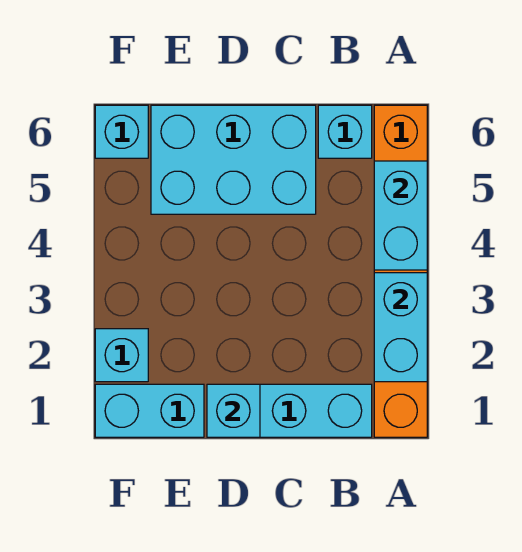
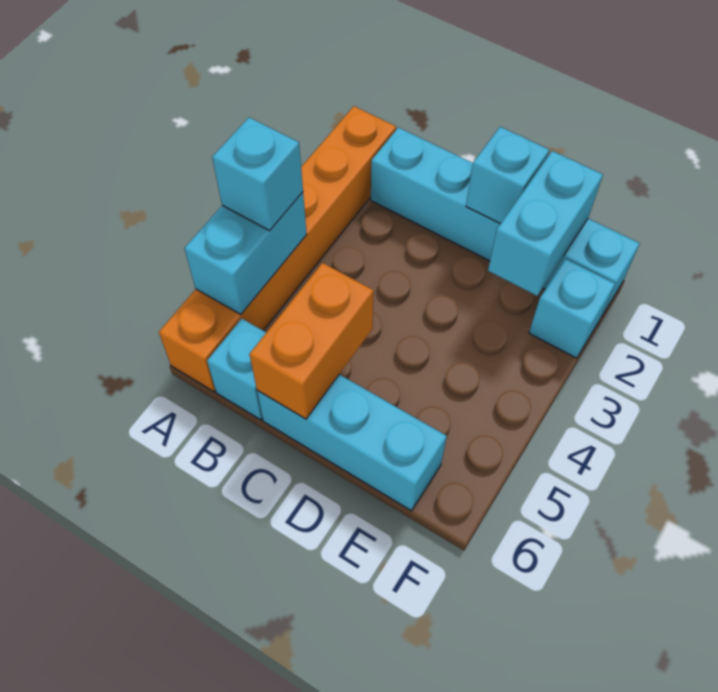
cyan brick A2:A3 level 2 -> cyan brick E1:E2 level 2
cyan brick C5:E6 level 1 -> cyan brick C6:E6 level 1
none -> orange brick C5:C6 level 2
cyan brick F6 level 1 -> cyan brick A4 level 3

